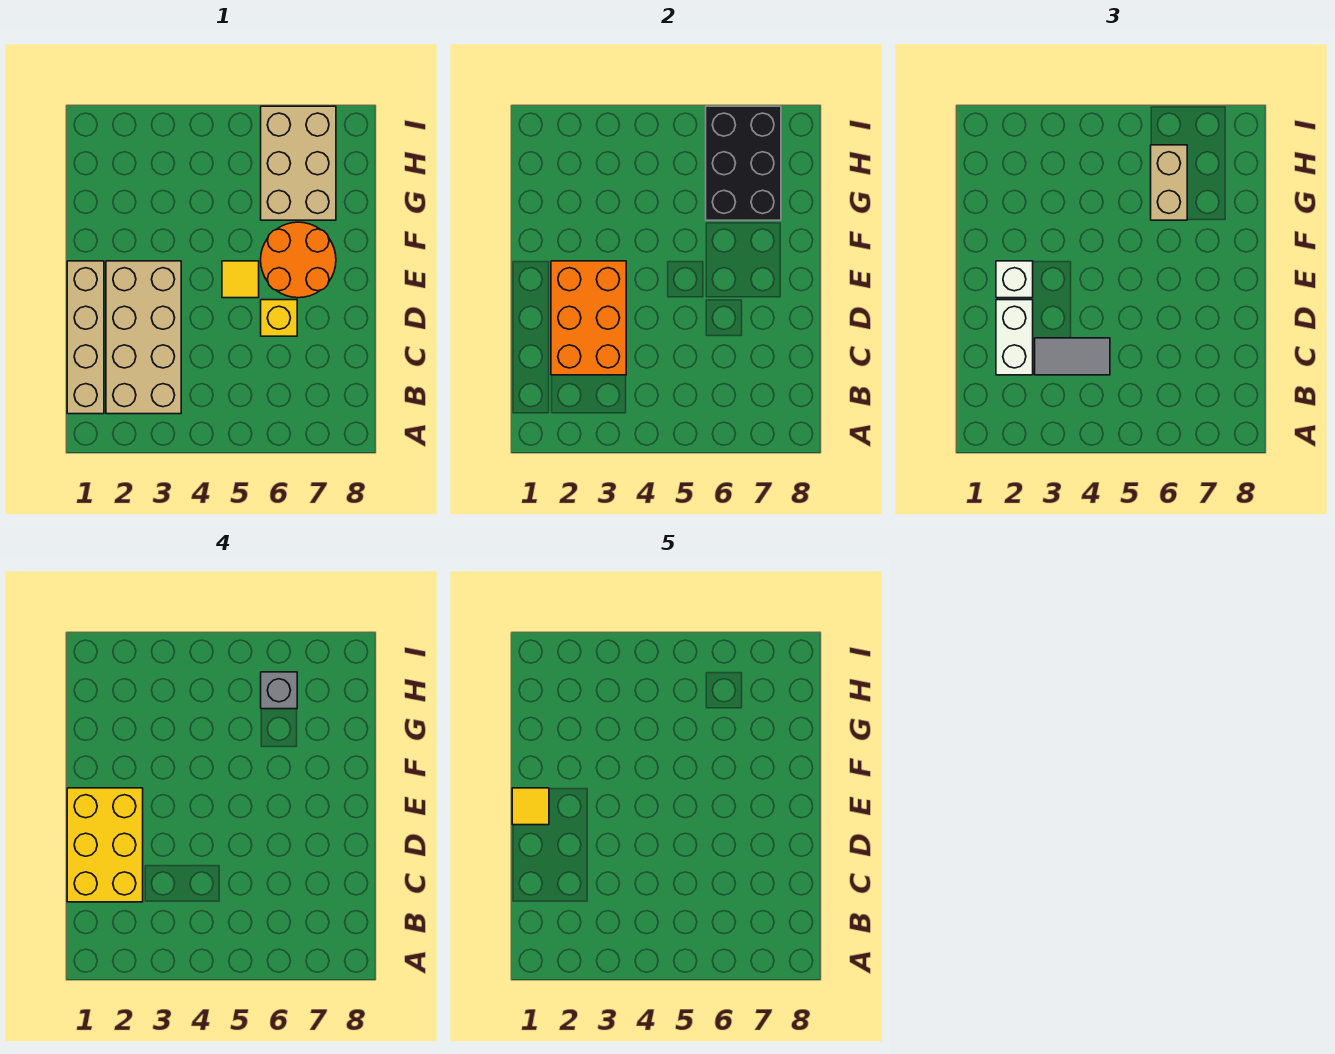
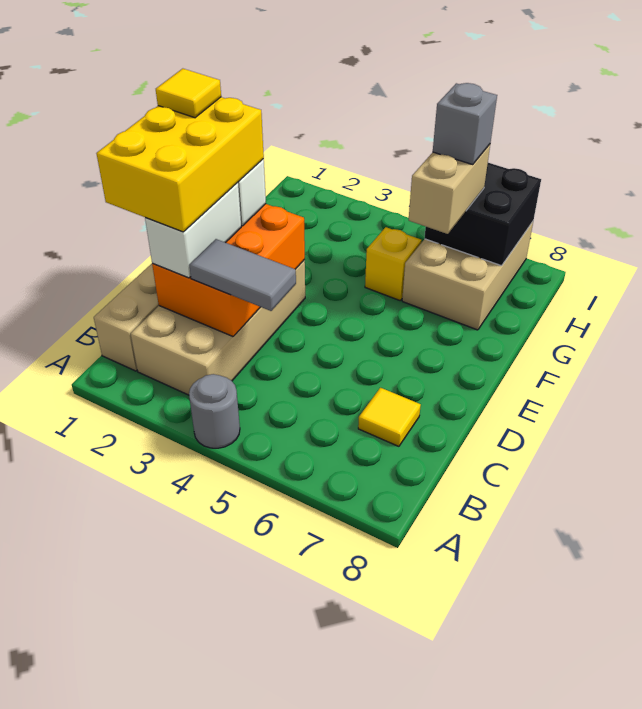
none -> grey round brick A4 level 1
yellow brick D6 level 1 -> yellow brick G5 level 1
yellow tile E5 level 1 -> yellow tile C7 level 1
orange round brick E6:F7 level 1 -> none
black brick G6:I7 level 2 -> black brick H6:I7 level 2

